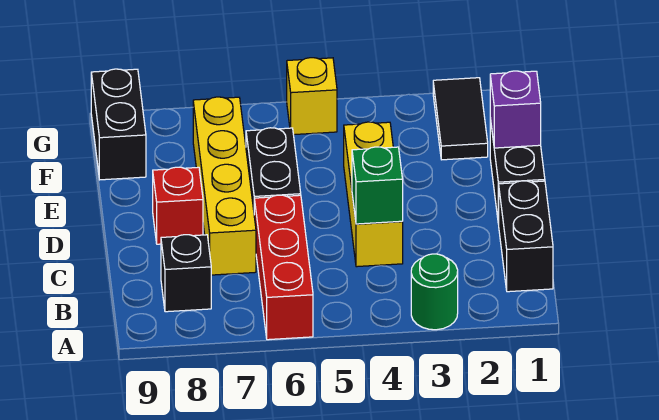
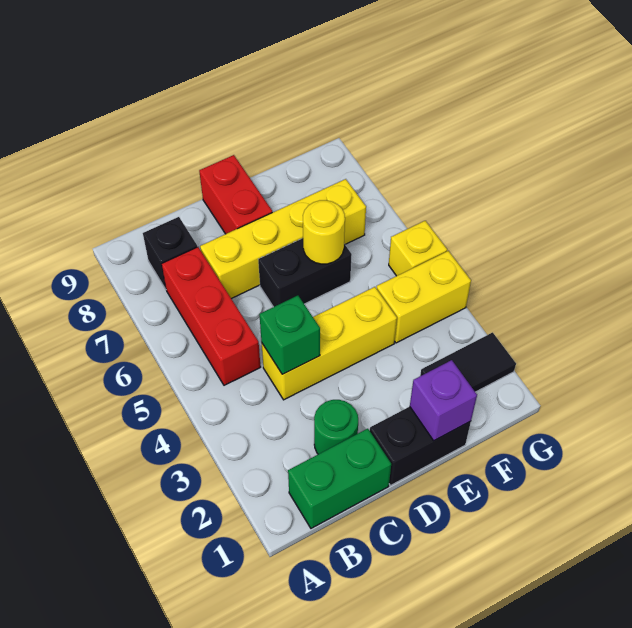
green round brick A3 level 1 -> green round brick C2 level 1
red brick A6:C6 level 1 -> red brick B5:B7 level 1
black brick B1:C1 level 1 -> green brick B1:C1 level 1
red brick D8 level 1 -> red brick D8:D9 level 1
none -> yellow round brick E6 level 2
none -> yellow brick F4:G4 level 1
black brick F9:G9 level 1 -> none

